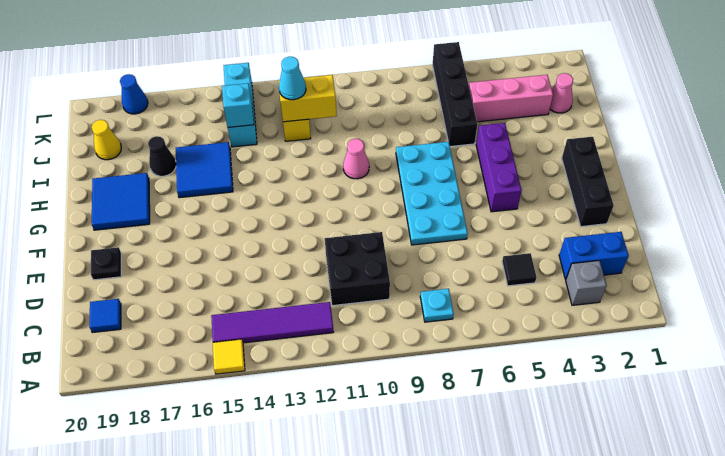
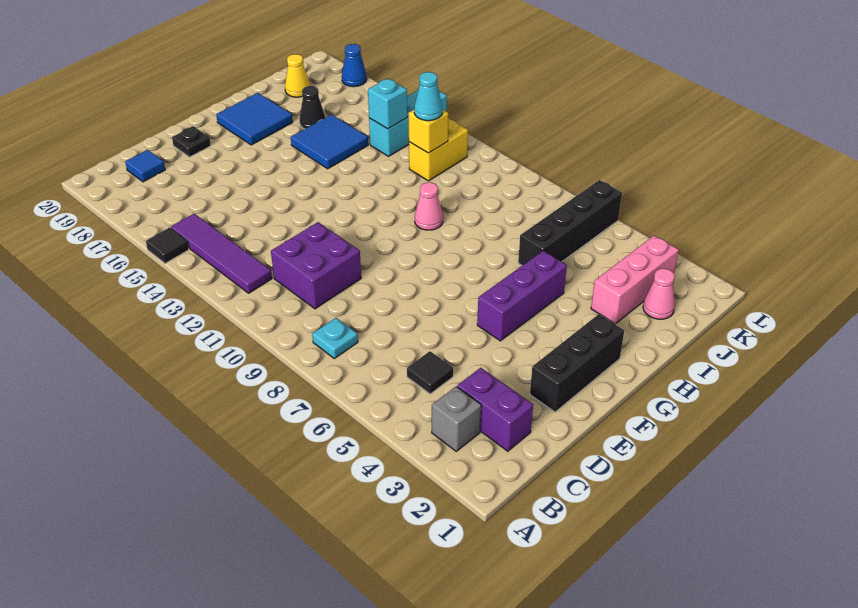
yellow tile A15 level 1 -> black tile A15 level 1
blue brick C2:C3 level 1 -> purple brick C2:C3 level 1
black brick C10:D11 level 1 -> purple brick C10:D11 level 1
cyan plate E7:H8 level 1 -> none
pink brick J3:J5 level 1 -> pink brick I3:K3 level 1
yellow brick J11:J12 level 2 -> yellow brick J12 level 2

